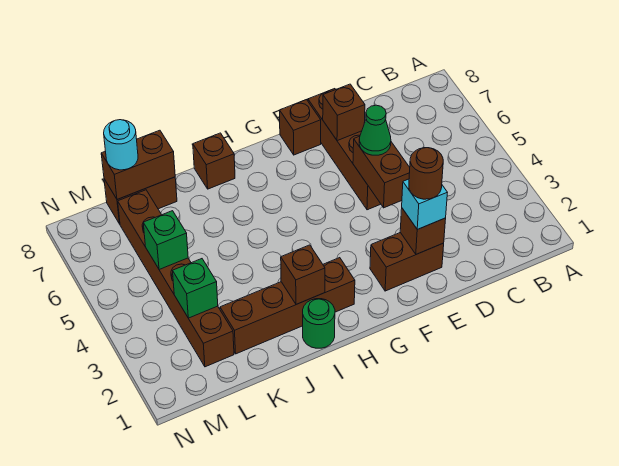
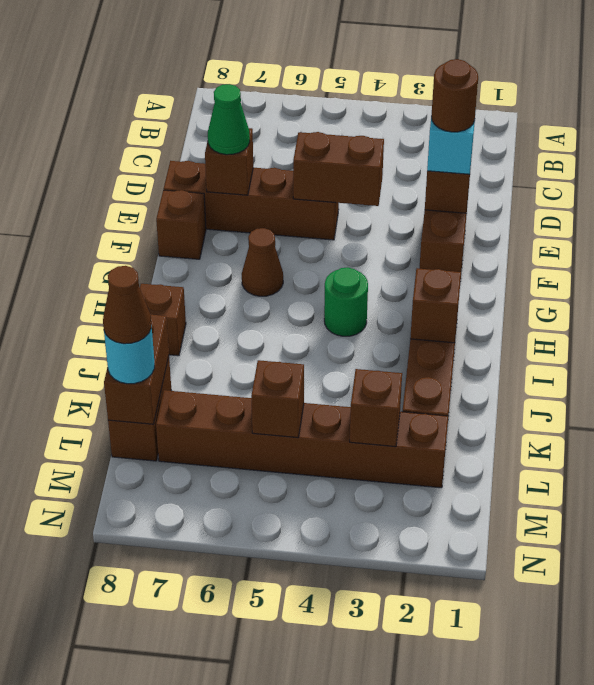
green cone E5 level 3 -> green cone E7 level 3
none -> brown cone G6 level 1
green round brick I1 level 1 -> green round brick H4 level 1
green brick L3 level 2 -> brown brick L3 level 2
green brick L5 level 2 -> brown brick L5 level 2
none -> brown cone L8 level 4

